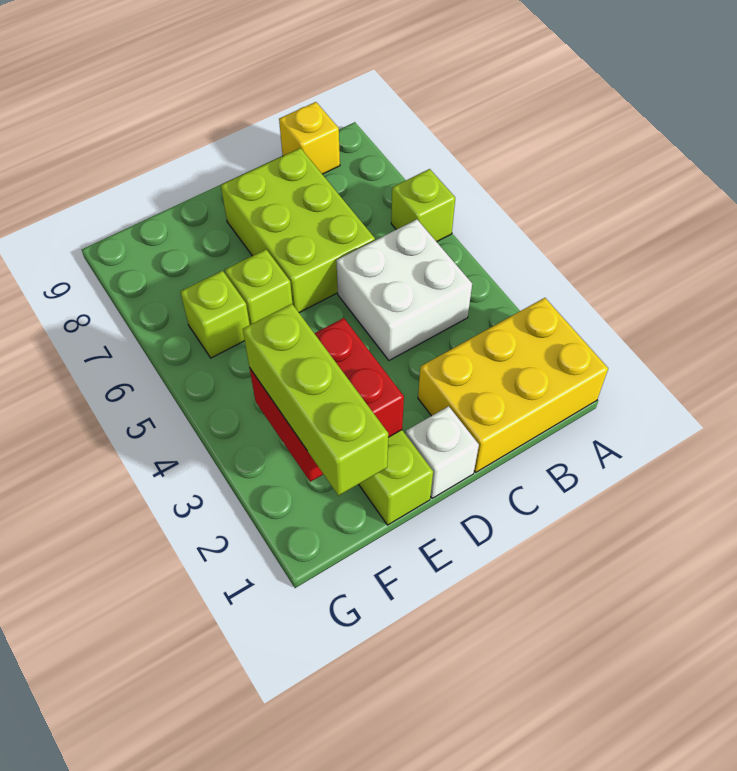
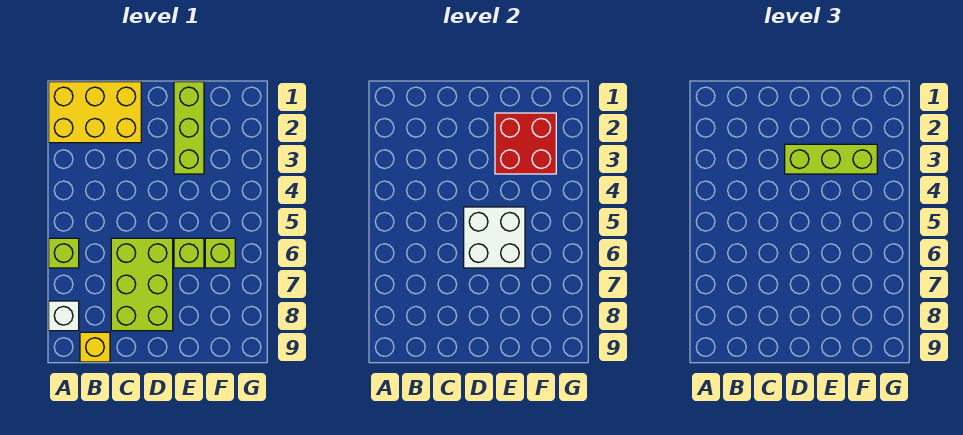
white brick B4:C5 level 1 -> white brick D5:E6 level 2
white brick D1 level 1 -> white brick A8 level 1
lime brick F1:F3 level 3 -> lime brick D3:F3 level 3

